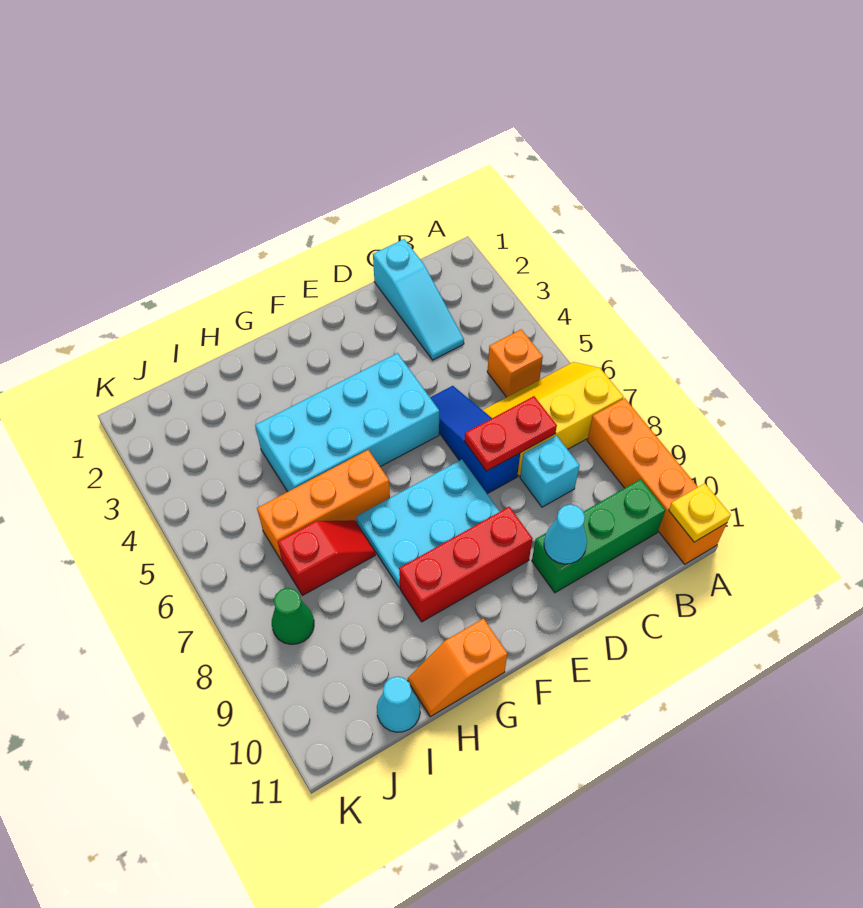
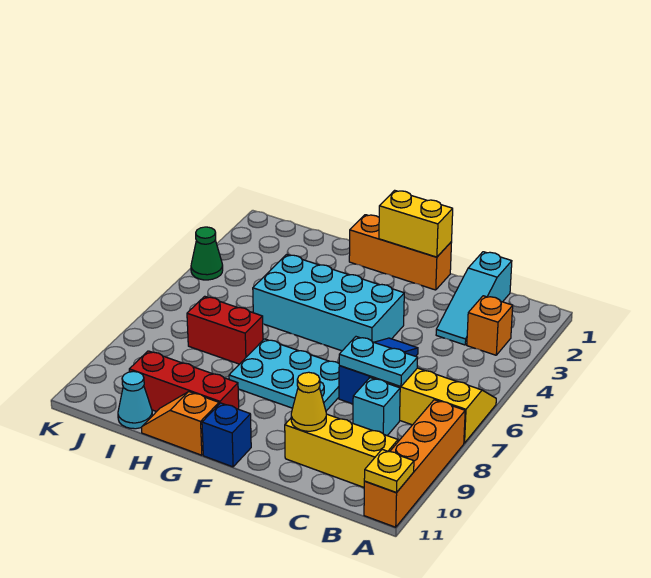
orange brick B5 level 1 -> orange brick B3 level 1
green brick B10:D10 level 1 -> yellow brick B10:D10 level 1
red plate C7:D7 level 2 -> cyan plate C7:D7 level 2
cyan cone D10 level 2 -> yellow cone D10 level 2
none -> yellow brick E1:F1 level 2
red brick E9:G9 level 1 -> red brick G10:I10 level 1
none -> blue brick F11 level 1
orange brick G6:I6 level 1 -> orange brick E1:G1 level 1
red slope H7:I7 level 1 top I -> red brick H7:I7 level 1
green cone J8 level 1 -> green cone K4 level 1

